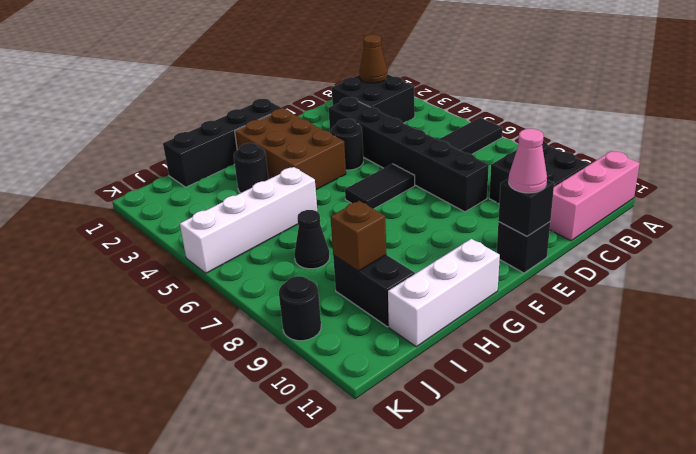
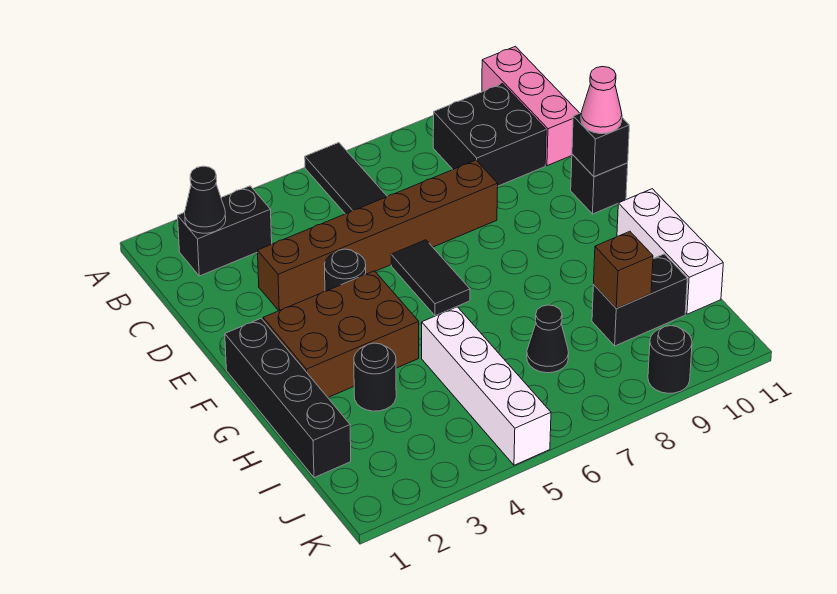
black brick B2:C3 level 1 -> black brick B2:B3 level 1
brown cone B2 level 2 -> black cone B2 level 2
black brick D3:D8 level 1 -> brown brick D3:D8 level 1

